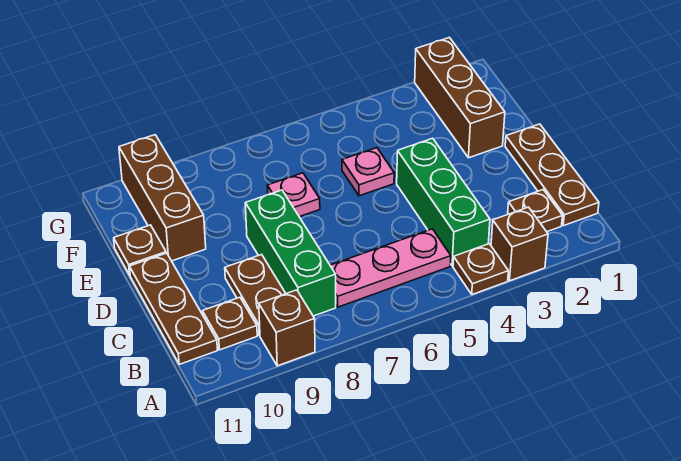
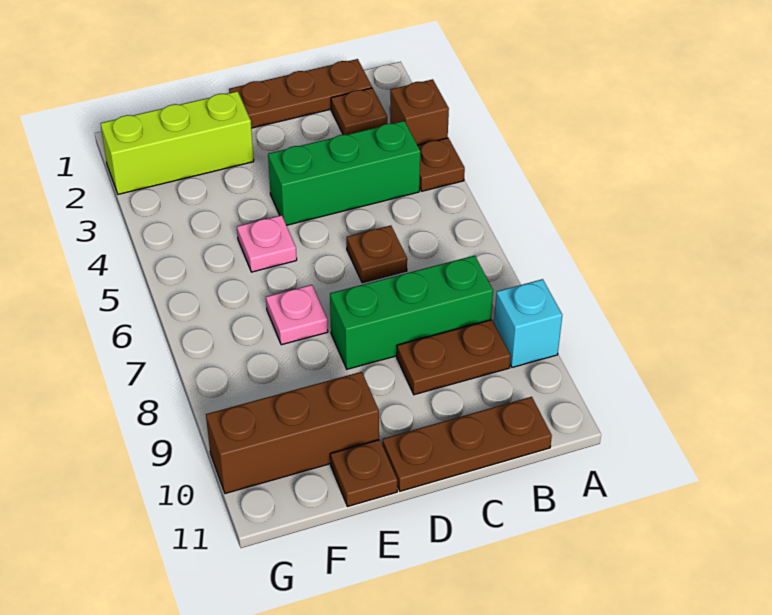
brown brick A9 level 1 -> cyan brick A9 level 1
pink plate B5:B7 level 1 -> none
brown plate B10 level 1 -> brown plate C6 level 1
brown brick E2:G2 level 1 -> lime brick E2:G2 level 1

